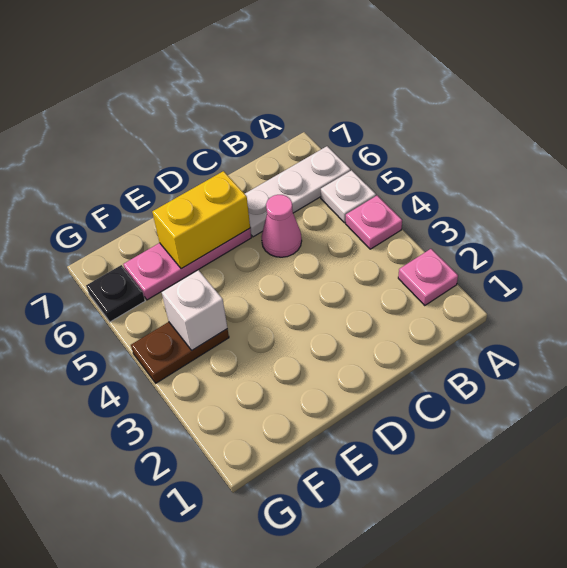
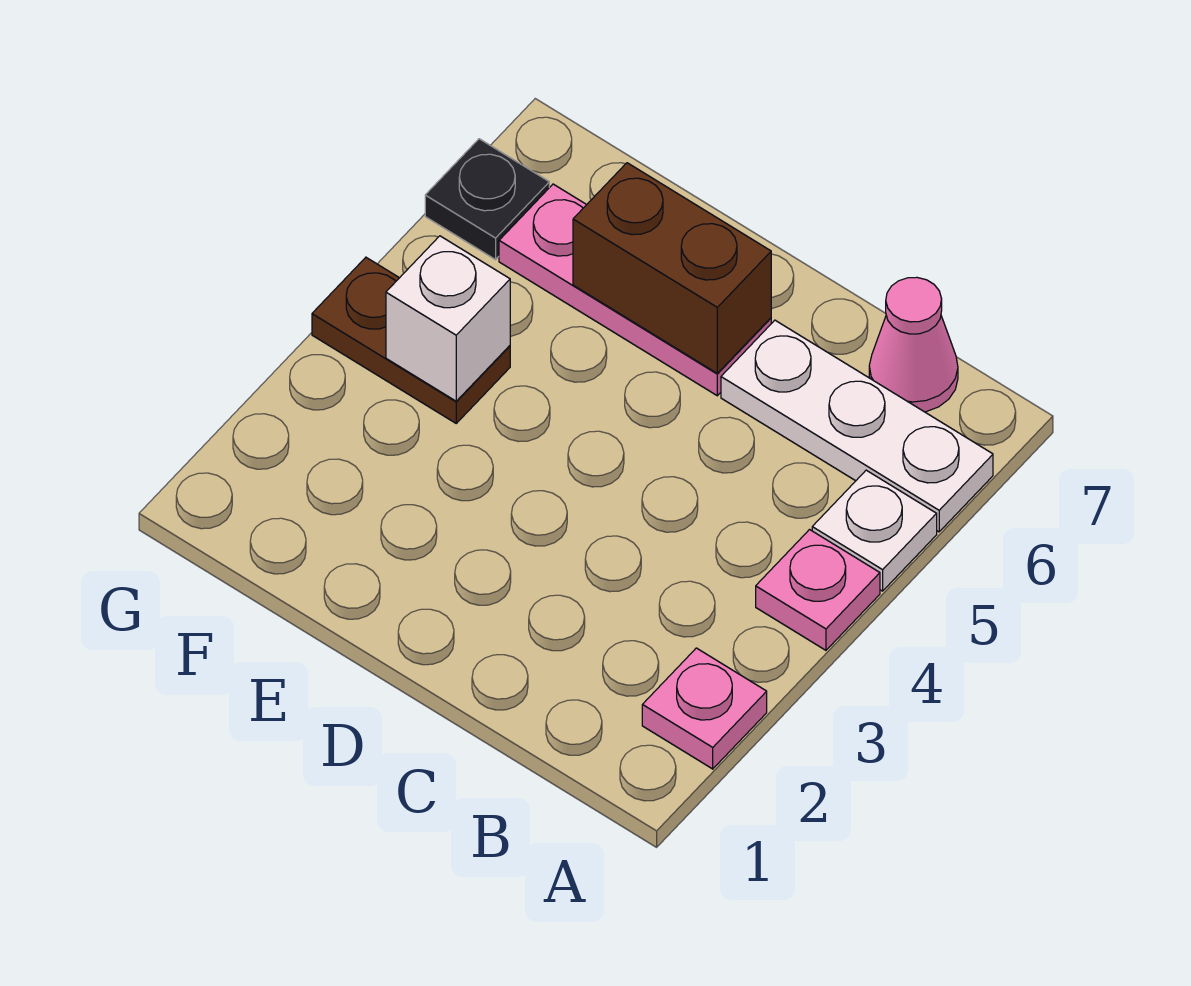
pink cone C5 level 1 -> pink cone B7 level 1
yellow brick D6:E6 level 2 -> brown brick D6:E6 level 2

